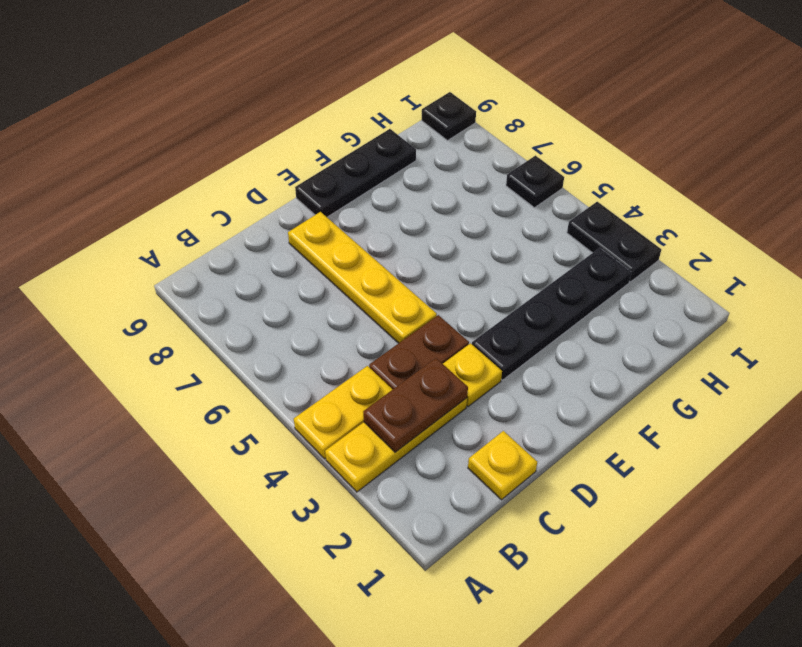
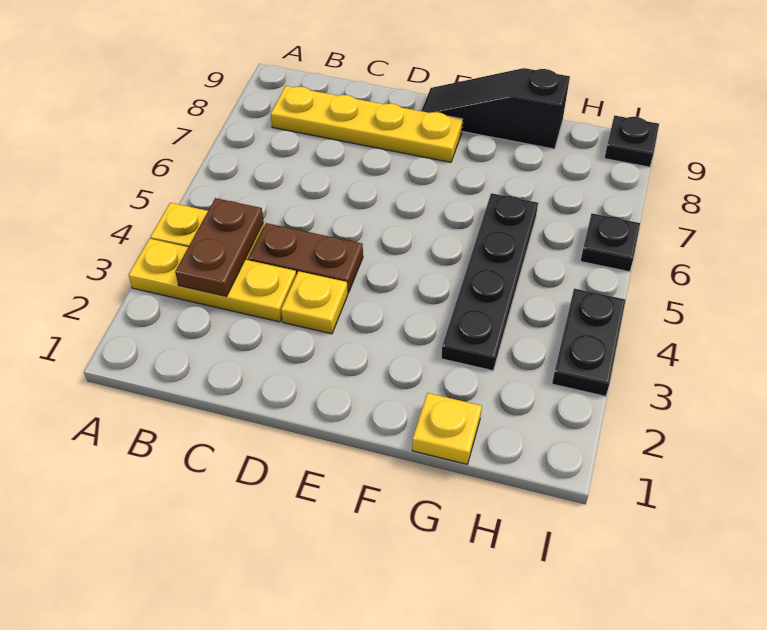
brown plate B3:C3 level 2 -> brown plate B3:B4 level 2
yellow plate C1 level 1 -> yellow plate G1 level 1
yellow plate D5:D8 level 1 -> yellow plate B8:E8 level 1
black plate E3:H3 level 1 -> black plate G3:G6 level 1
black plate E9:G9 level 1 -> black slope E9:G9 level 1 top G

